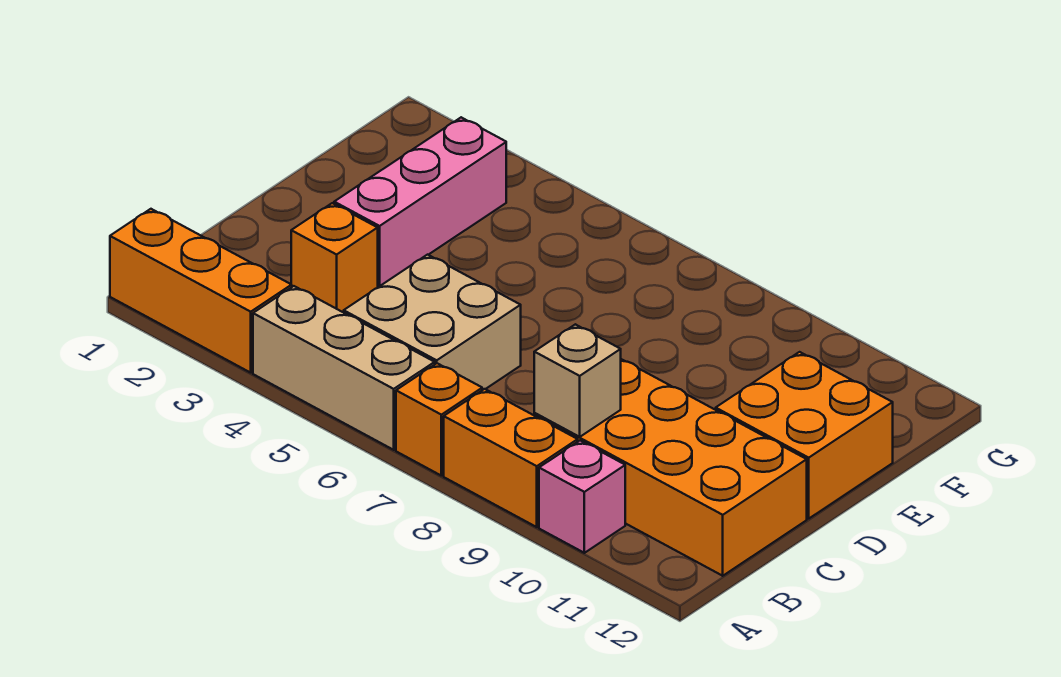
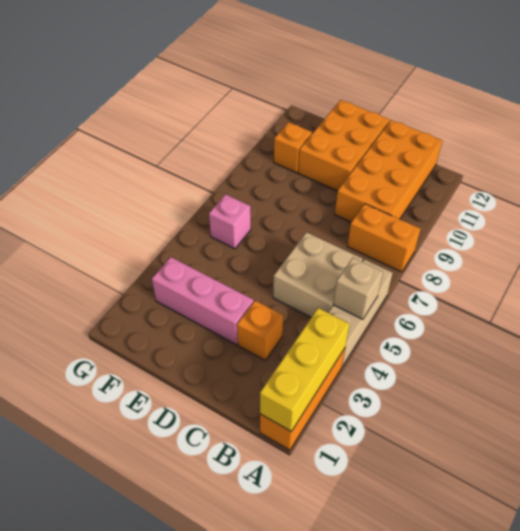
none -> yellow brick A1:A3 level 2
orange brick A7 level 1 -> orange brick F10 level 1
orange brick A8:A9 level 1 -> orange brick A8:B8 level 1
pink brick A10 level 1 -> pink brick F6 level 1
tan brick B9 level 2 -> tan brick A5 level 2
orange brick D11:E12 level 1 -> orange brick D10:E12 level 1

